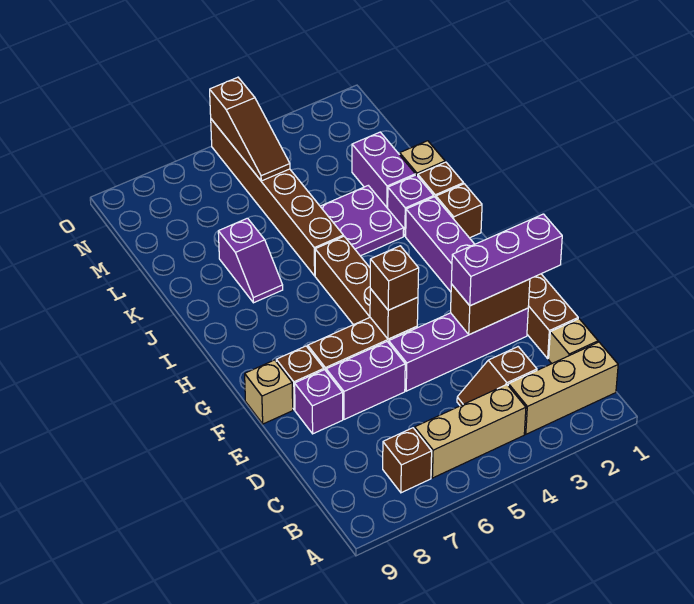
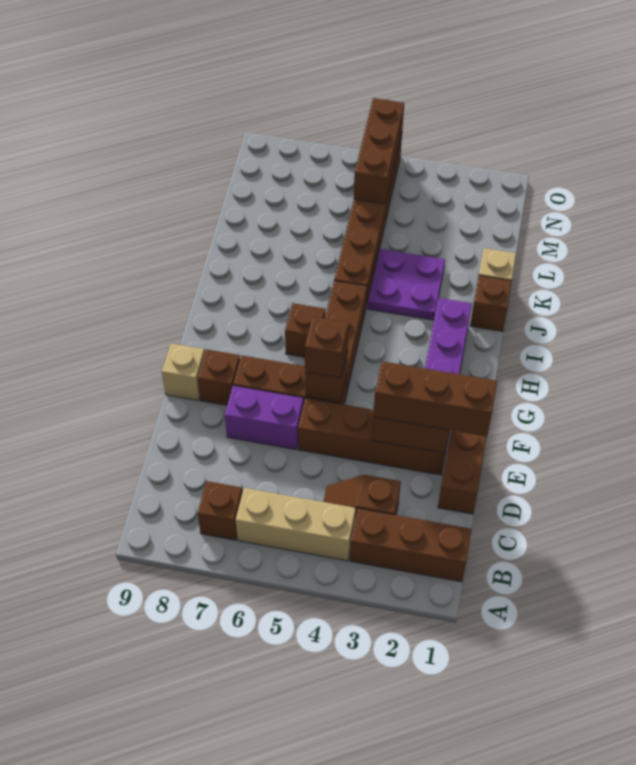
tan brick B1:B3 level 1 -> brown brick B1:B3 level 1
tan brick C1 level 1 -> none
purple brick E1:E3 level 3 -> brown brick E1:E3 level 3
purple brick E2:E5 level 1 -> brown brick E2:E5 level 1
purple brick E8 level 1 -> none
brown brick I1 level 1 -> brown brick H6 level 1
purple brick J2 level 1 -> none
purple slope J7:K7 level 1 top K -> none
purple brick K2:L2 level 1 -> none
brown slope M5:O5 level 2 top O -> brown brick M5:O5 level 2

